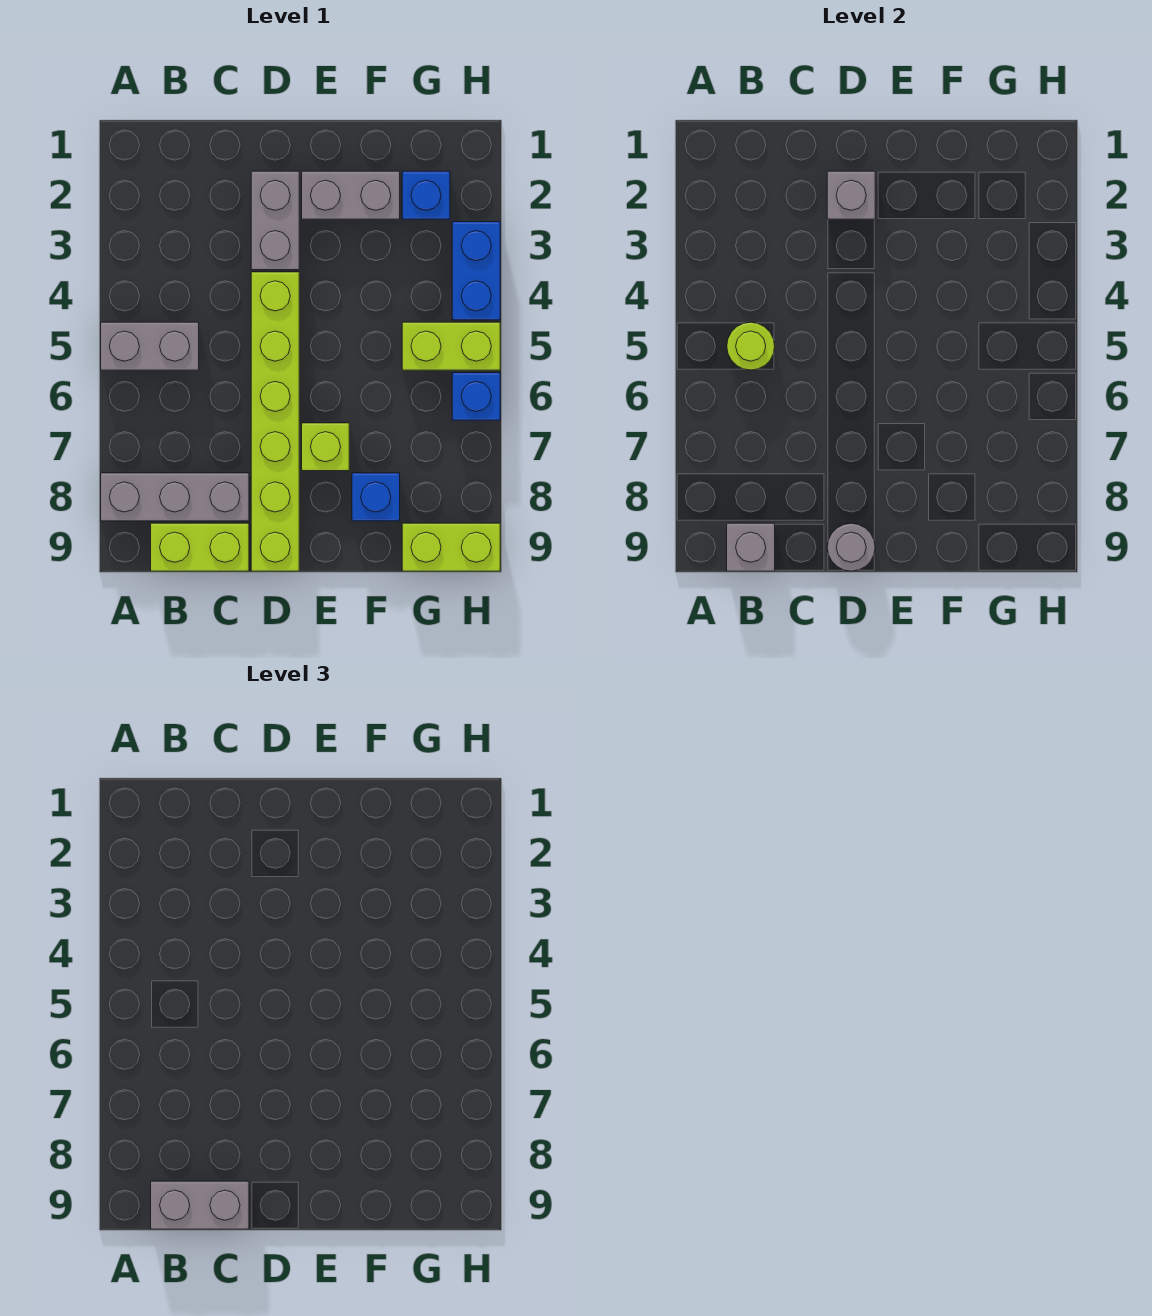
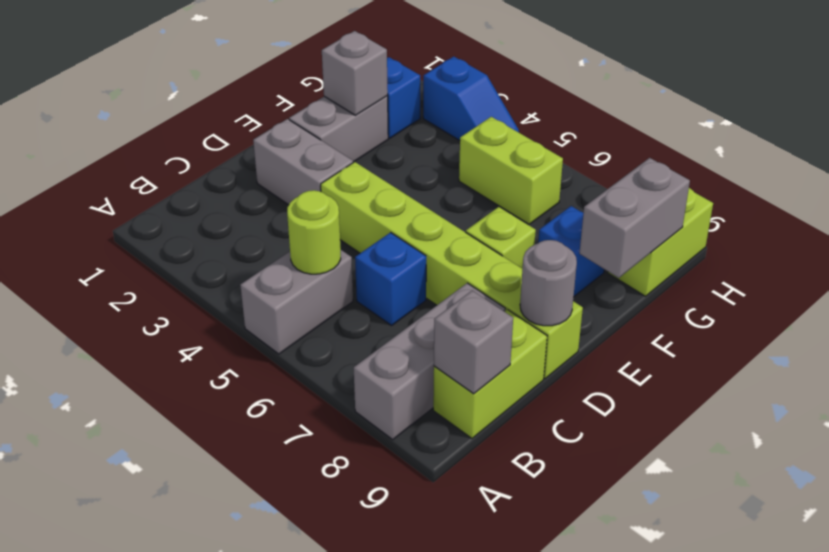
grey brick B9:C9 level 3 -> grey brick F9:G9 level 2
grey brick D2 level 2 -> grey brick F2 level 2
lime brick G5:H5 level 1 -> lime brick G5:G6 level 1
blue brick H3:H4 level 1 -> blue slope H3:H4 level 1 top 3
blue brick H6 level 1 -> blue brick C6 level 1

